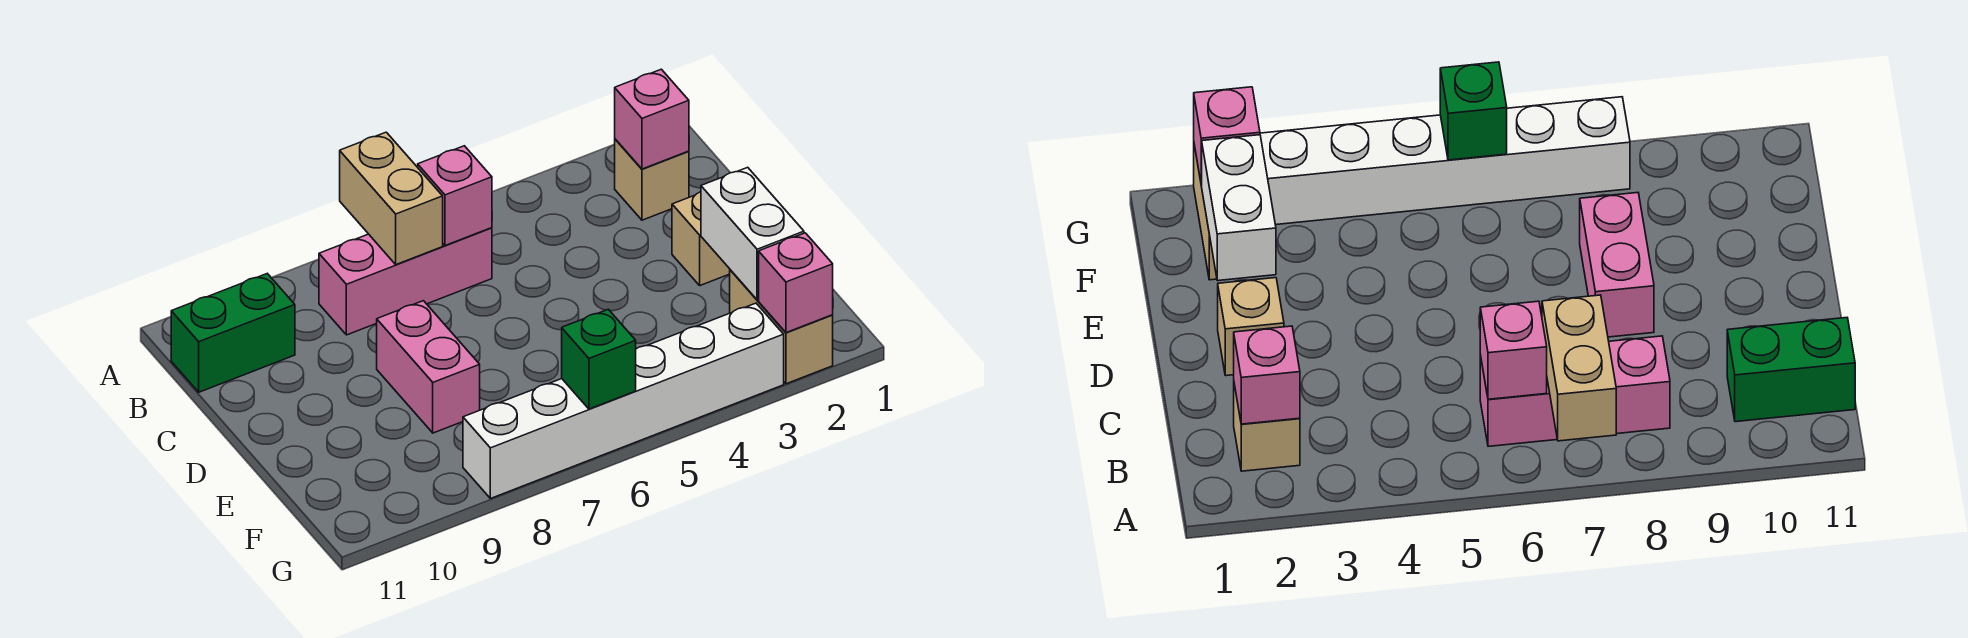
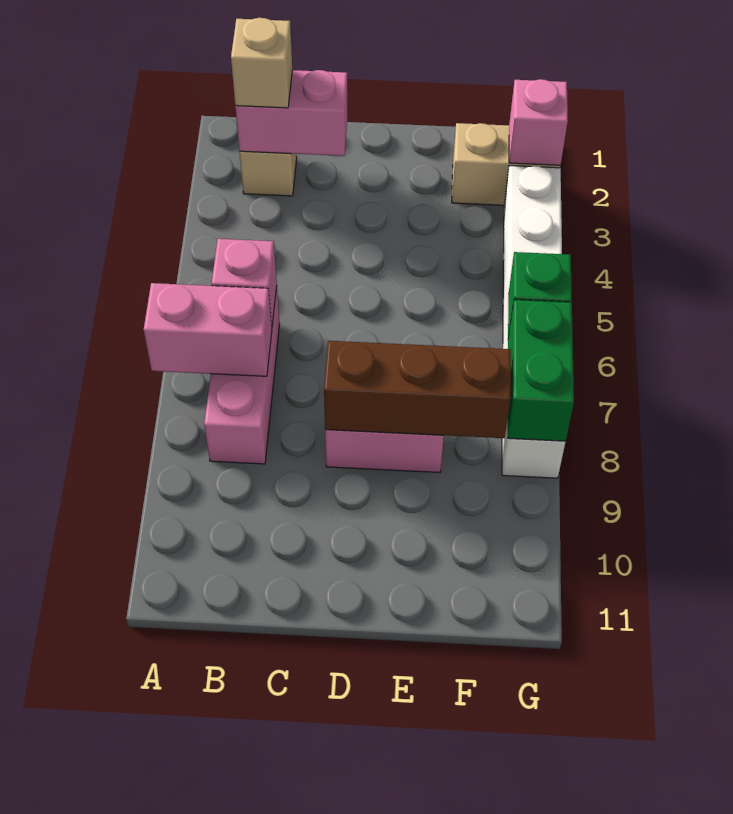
tan brick A7:B7 level 2 -> pink brick A7:B7 level 2
pink brick B2 level 2 -> pink brick B2:C2 level 2
green brick B10:B11 level 1 -> green brick G7:G8 level 2
tan brick D2 level 1 -> tan brick B2 level 3
none -> brown brick D8:F8 level 2
white brick E2:F2 level 2 -> none

